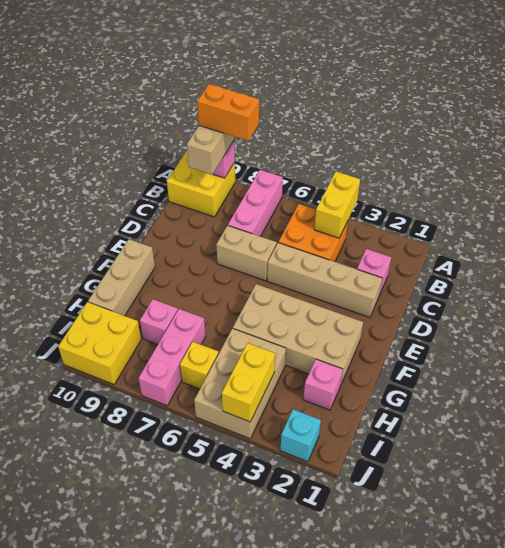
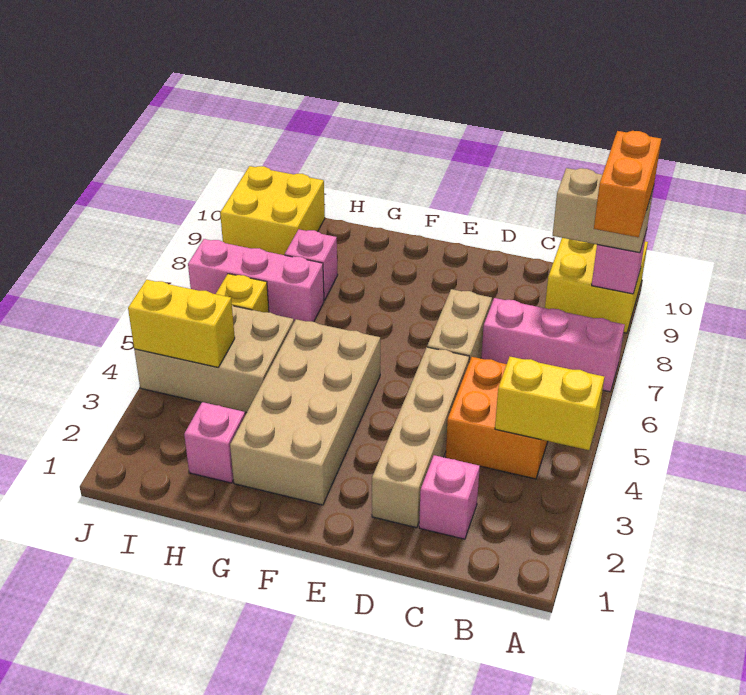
tan brick F10:H10 level 1 -> none
cyan brick J2 level 1 -> none

